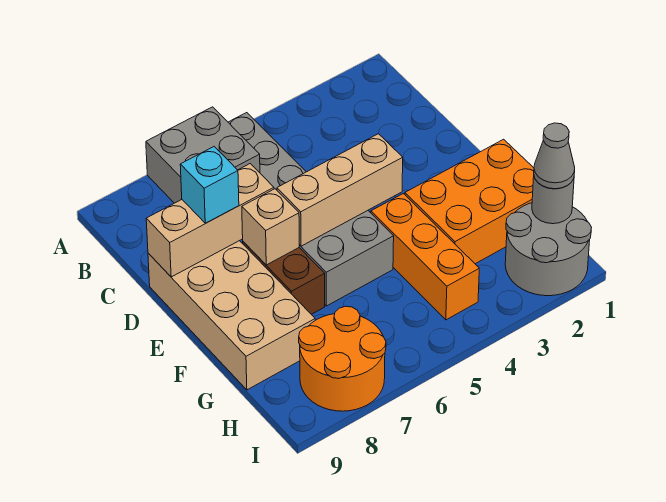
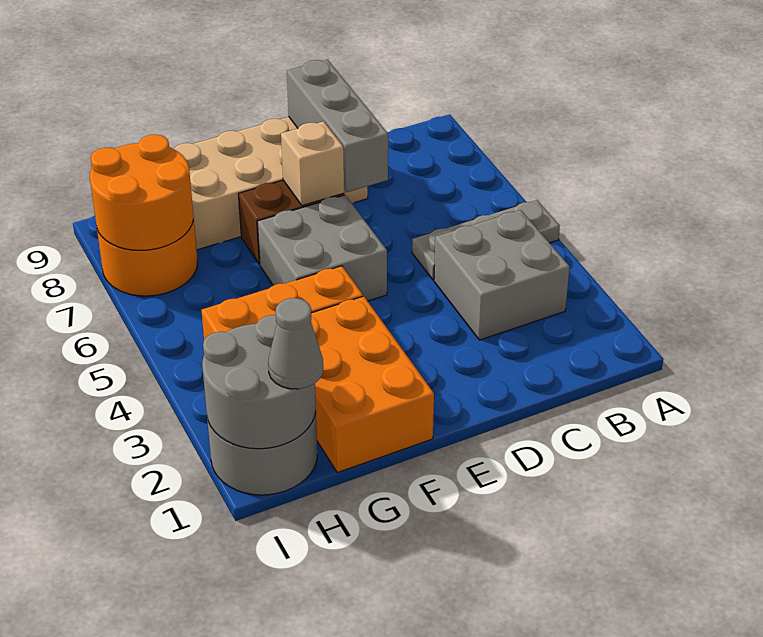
grey brick A6:B7 level 1 -> grey brick B3:C4 level 1
tan brick D7:D9 level 2 -> grey brick D7:D9 level 2
cyan brick D8 level 3 -> none
tan brick E4:E6 level 2 -> none
grey round brick H1 level 2 -> grey round brick H1:I2 level 2
none -> orange round brick H7:I8 level 2

